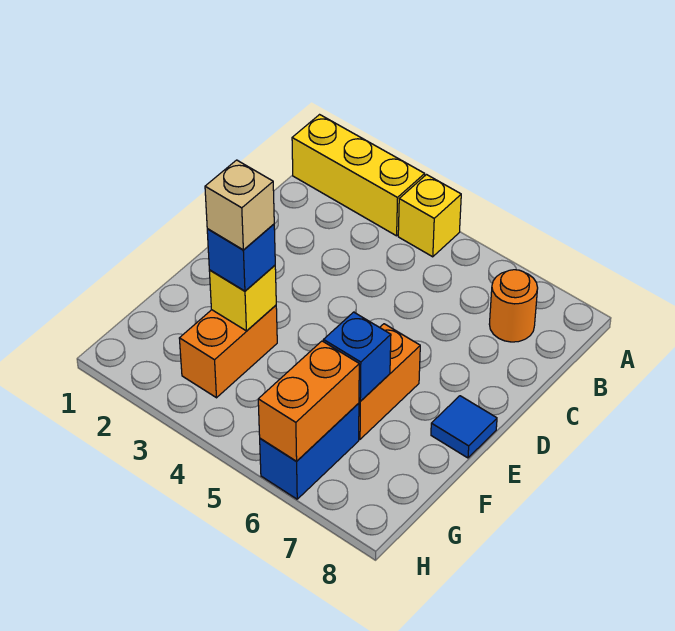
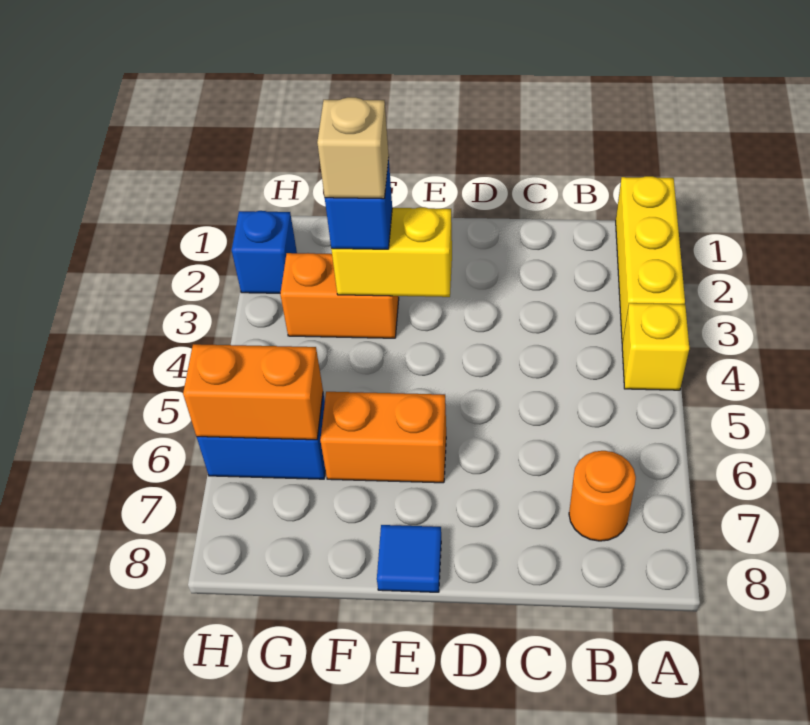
yellow brick F3 level 2 -> yellow brick E3:F3 level 2
blue brick F6 level 2 -> blue brick H2 level 1

